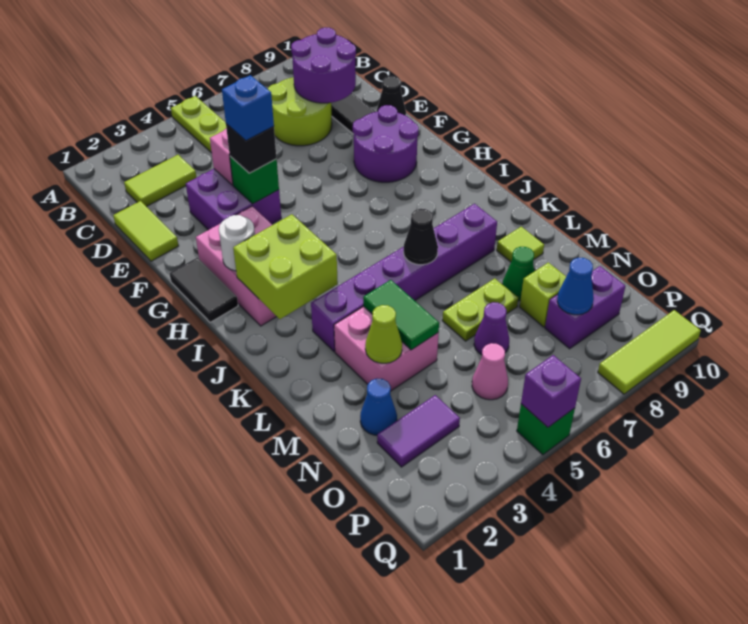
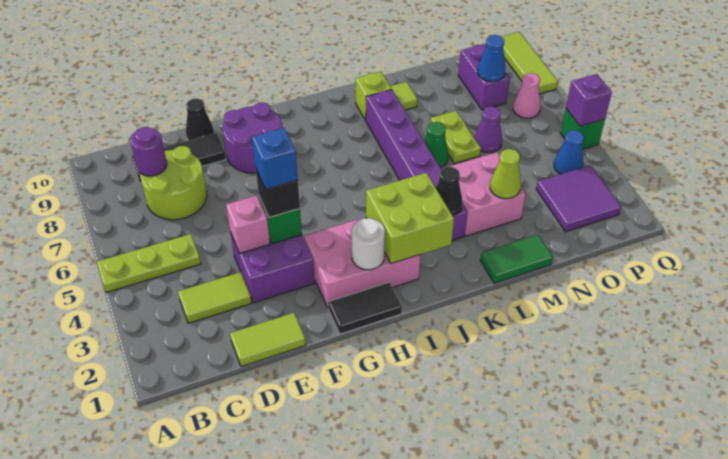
lime tile C2:C3 level 1 -> lime tile C3:D3 level 1
purple round brick C8:D9 level 2 -> purple round brick C8 level 2
black cone K6 level 2 -> black cone K3 level 2
green tile L4:M4 level 2 -> green tile L1:M1 level 1
green cone M8 level 1 -> green cone L6 level 1
blue cone N2 level 1 -> blue cone P4 level 1
lime brick N8 level 1 -> lime brick K9 level 1
purple tile O2:O3 level 1 -> purple tile O2:P3 level 1
pink cone O5 level 1 -> pink cone P7 level 1

